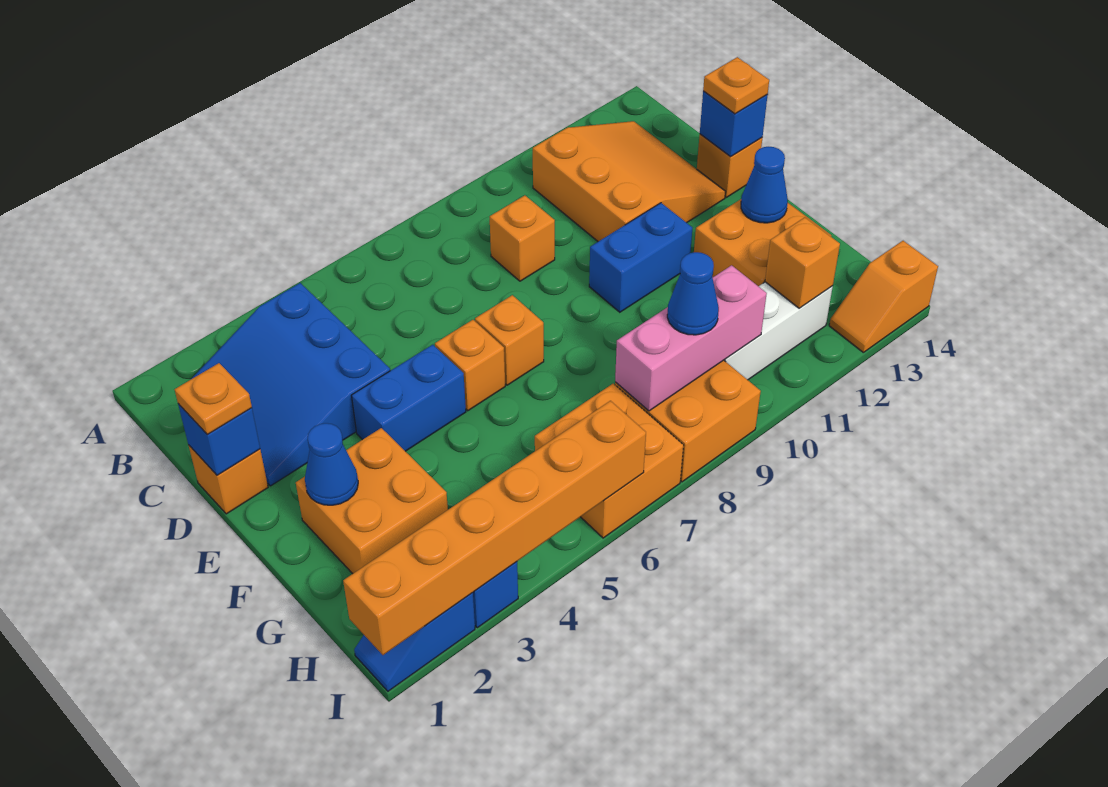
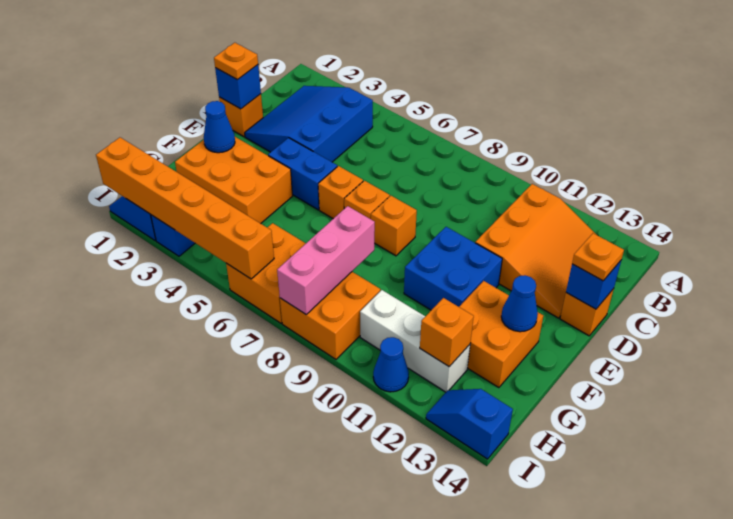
orange brick C9 level 1 -> orange brick E8 level 1
blue brick E10:E11 level 1 -> blue brick E10:F11 level 1
orange brick F2:G3 level 1 -> orange brick F2:G4 level 1
pink brick H8:H10 level 2 -> pink brick G8:I8 level 2
blue cone H9 level 3 -> blue cone I11 level 1
orange slope I13:I14 level 1 top 14 -> blue slope I13:I14 level 1 top 14

